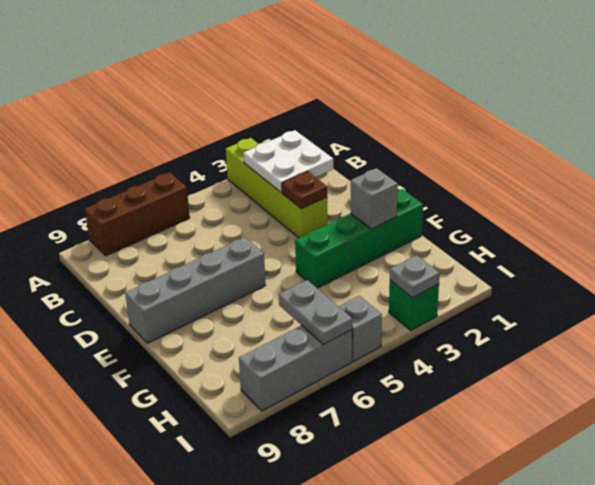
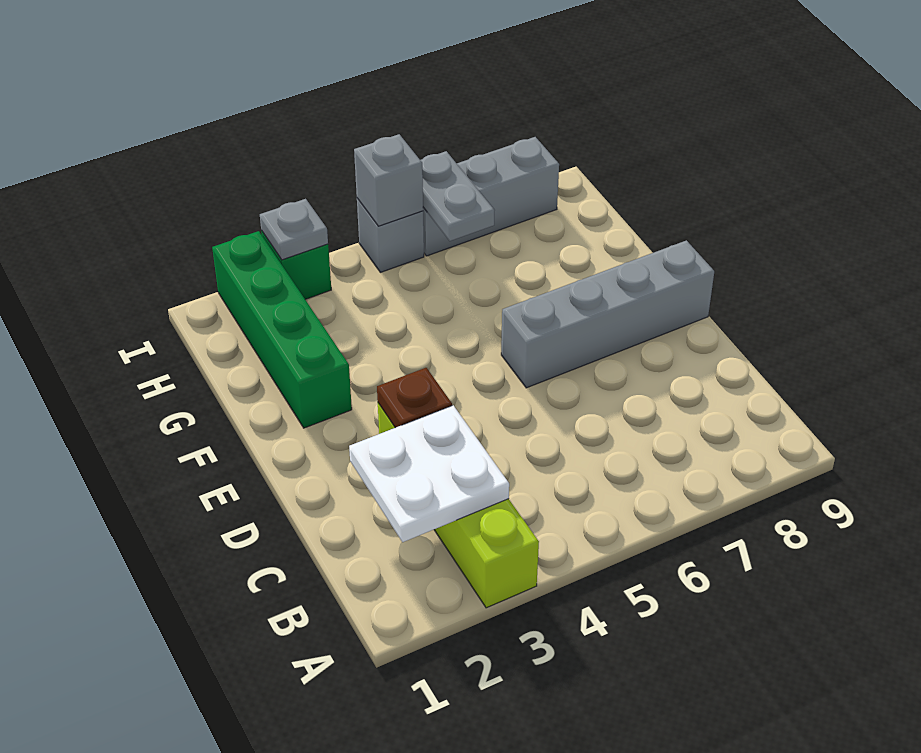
brown brick A6:A8 level 1 -> none
green brick F1:F4 level 1 -> green brick F2:I2 level 1
grey brick F2 level 2 -> grey brick I5 level 2

